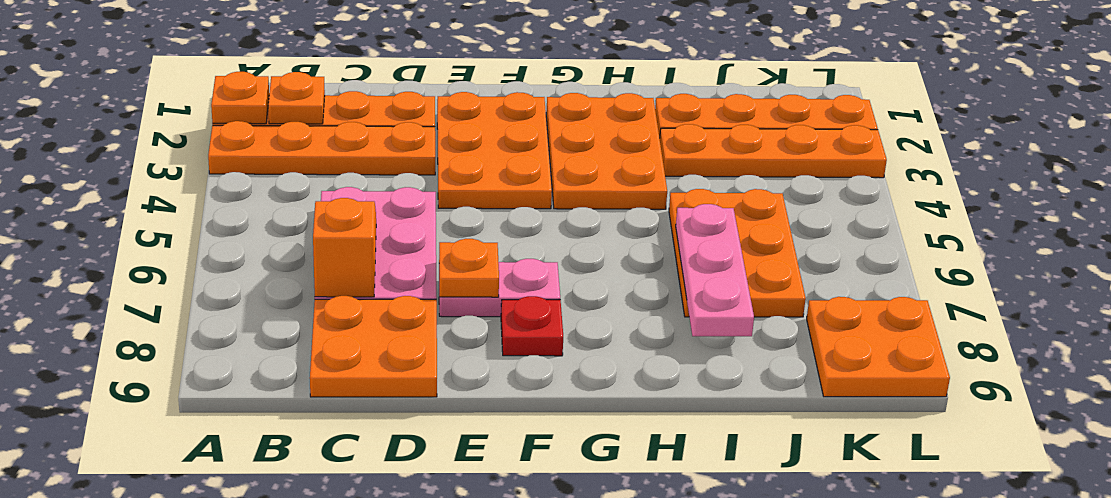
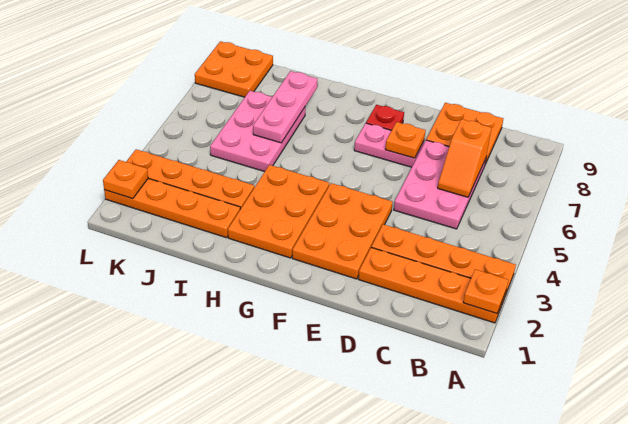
orange plate B2 level 2 -> orange plate L2 level 2
orange plate I5:J7 level 1 -> pink plate I5:J7 level 1

